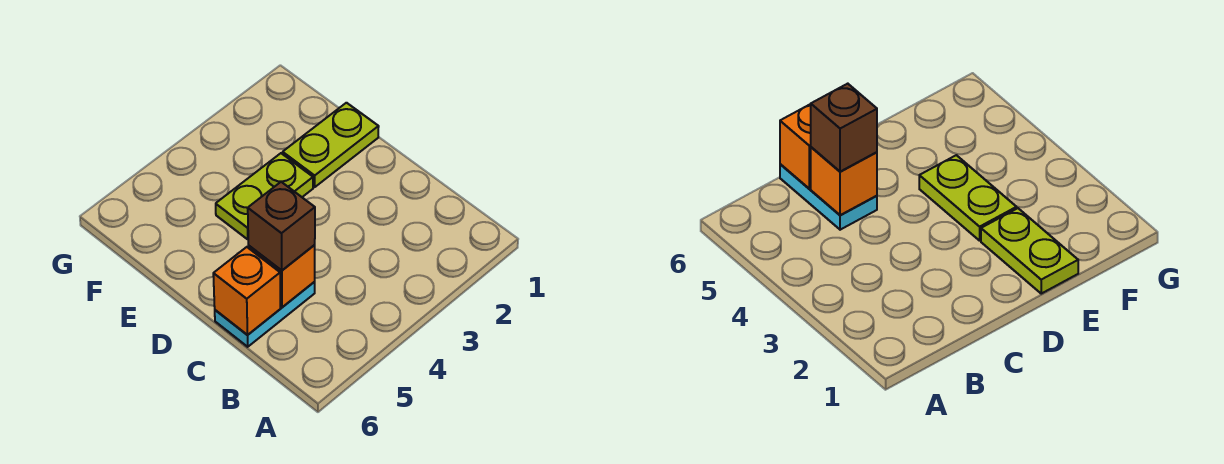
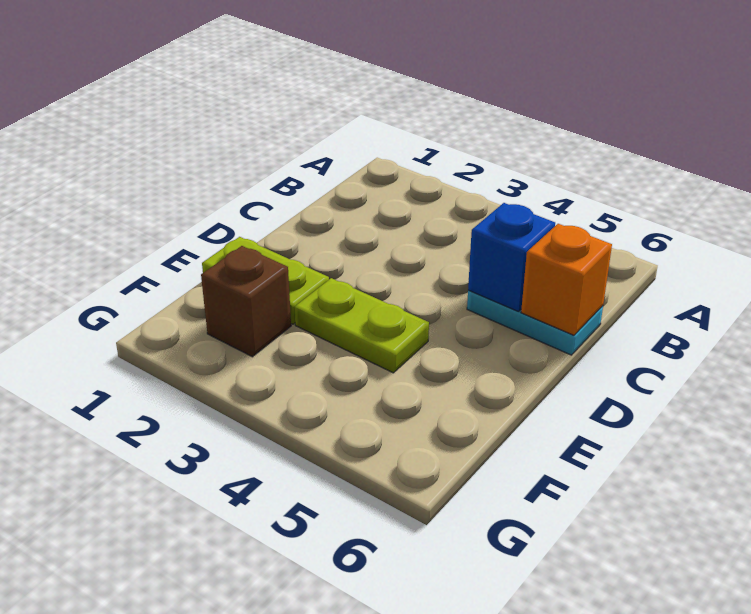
orange brick C5 level 2 -> blue brick C5 level 2
brown brick C5 level 3 -> brown brick F2 level 1

